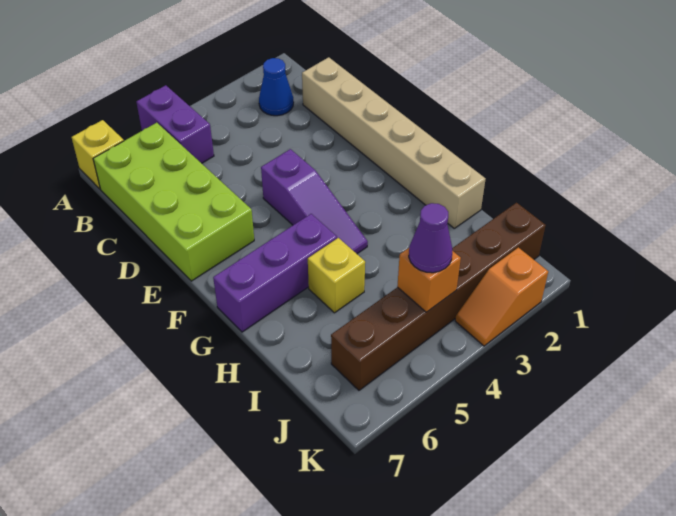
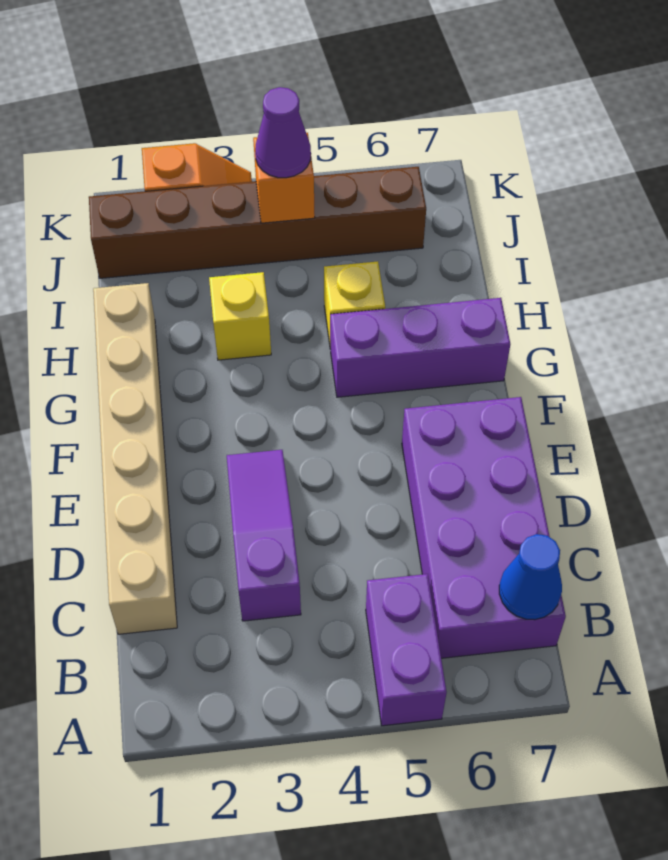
yellow brick A7 level 1 -> yellow brick H3 level 1
blue cone B2 level 1 -> blue cone B7 level 2
lime brick B6:E7 level 1 -> purple brick B6:E7 level 1
purple slope E4:G4 level 1 top E -> purple slope C3:E3 level 1 top C

